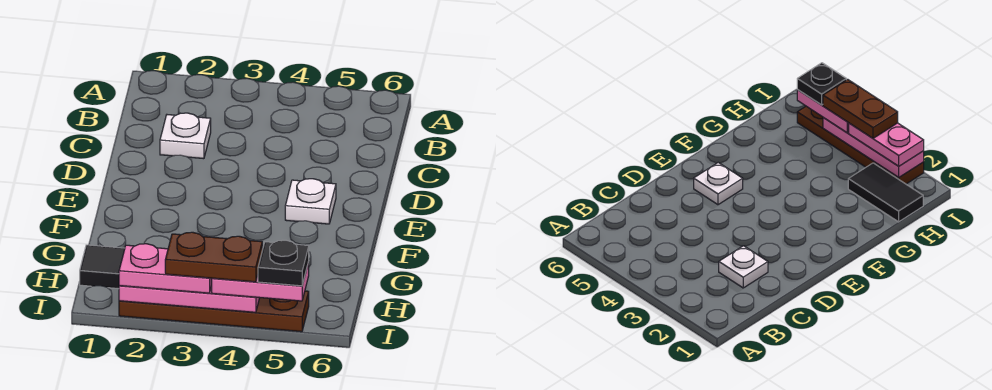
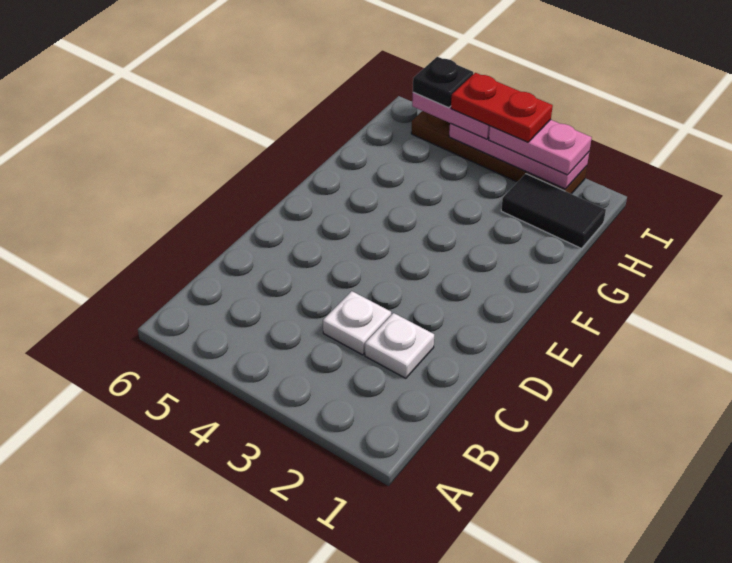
white plate E5 level 1 -> white plate C3 level 1
brown plate I3:I4 level 4 -> red plate I3:I4 level 4

